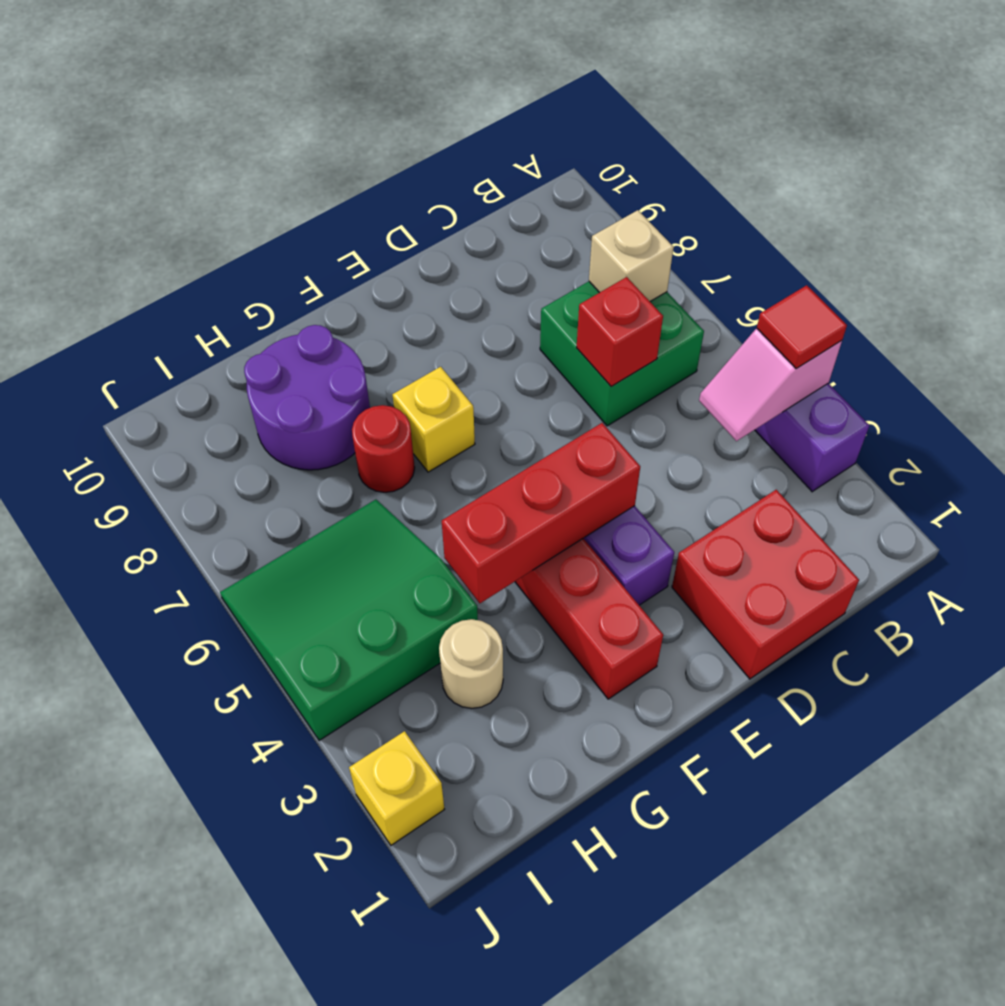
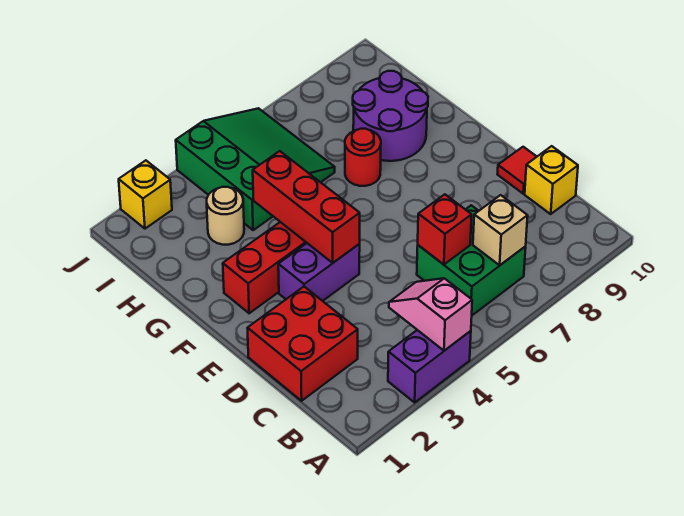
red tile A4 level 3 -> red tile D10 level 1
yellow brick F7 level 1 -> yellow brick C10 level 1

